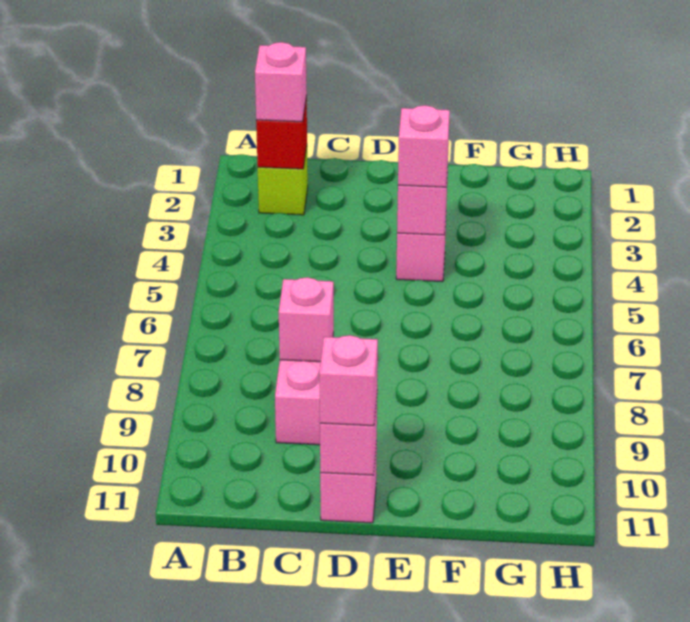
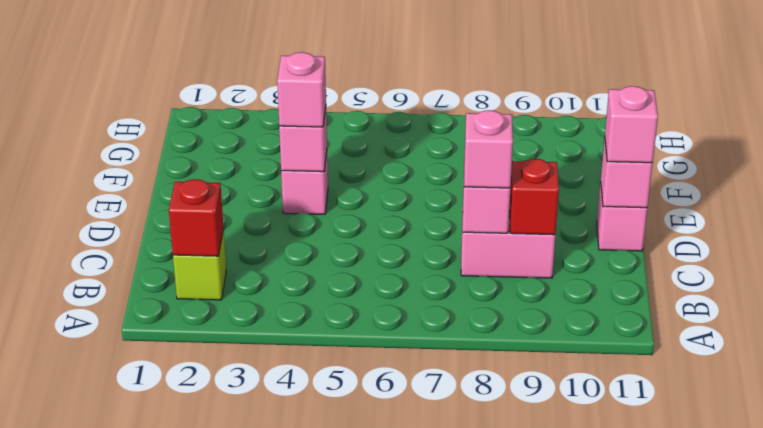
pink brick B2 level 3 -> pink brick C8 level 3
none -> red brick C9 level 2

